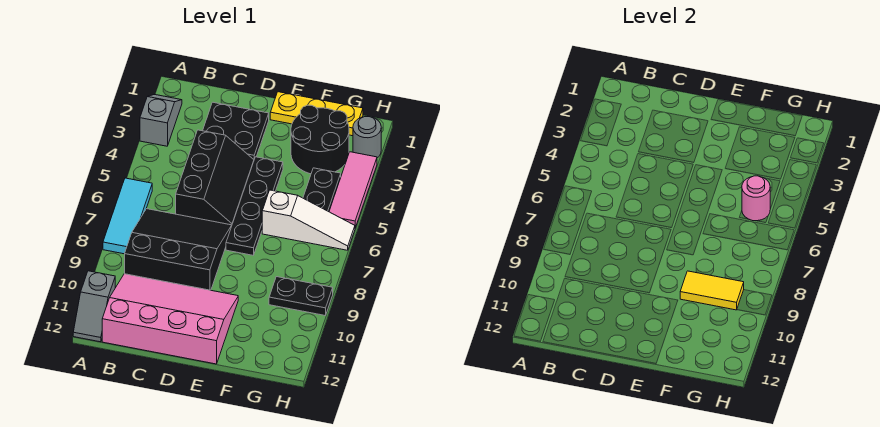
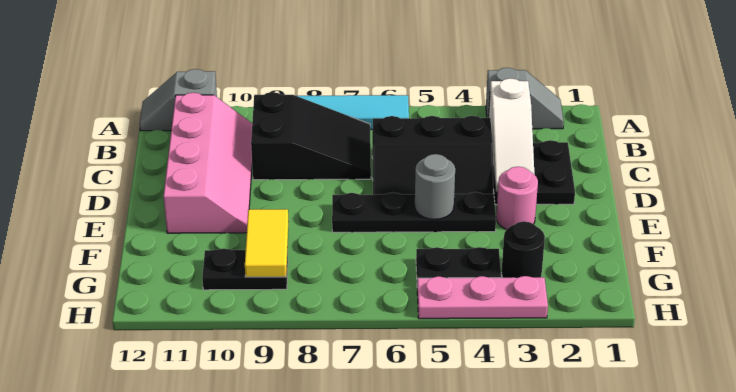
black slope B7:D9 level 1 top 9 -> black slope B7:C9 level 1 top 9
pink slope B10:E12 level 1 top 12 -> pink slope B10:E11 level 1 top 11
yellow plate E1:G1 level 1 -> none
black round brick F2:G3 level 1 -> black round brick G3 level 1
white slope F6:H6 level 1 top F -> white slope B3:D3 level 2 top B
pink round brick G5 level 2 -> pink round brick E3 level 1
black plate G9:H9 level 1 -> black plate G9:G10 level 1
grey round brick H2 level 1 -> grey round brick E5 level 2
pink tile H3:H5 level 1 -> pink plate H3:H5 level 1

